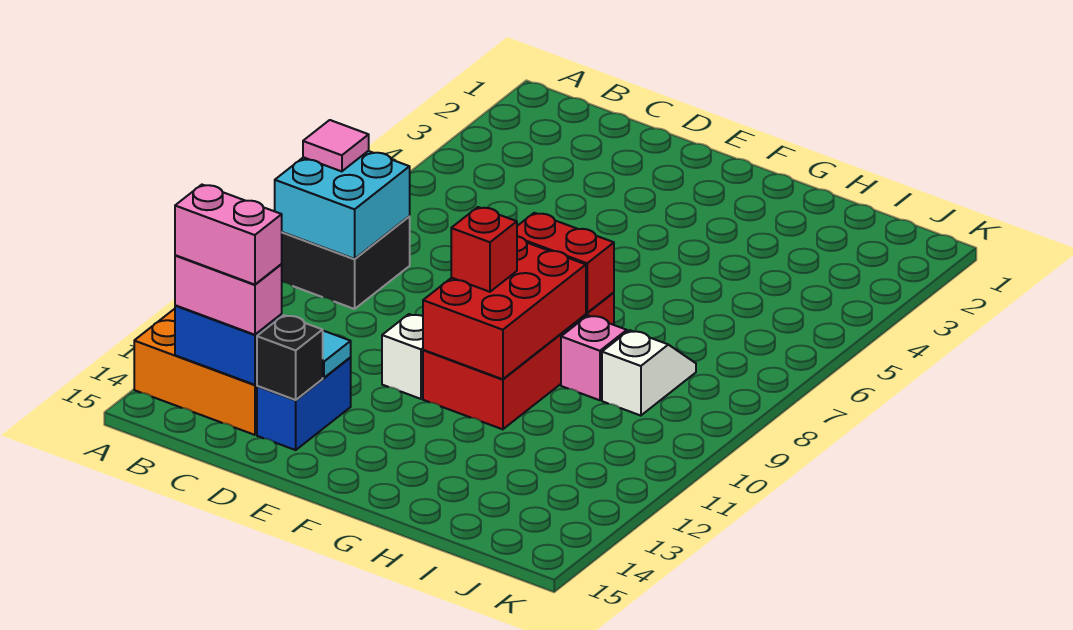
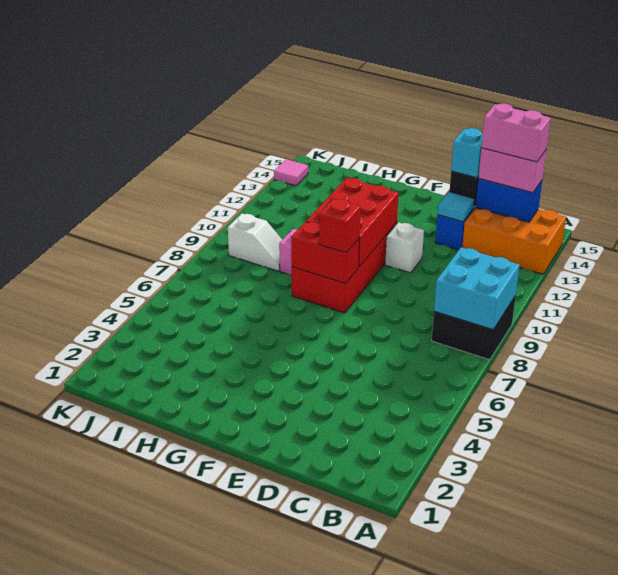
pink tile A8 level 3 -> pink tile K14 level 1
none -> cyan brick D14 level 3
red brick F10 level 3 -> red brick F8 level 3
white slope I8:I9 level 1 top 9 -> white slope I9:J9 level 1 top J

